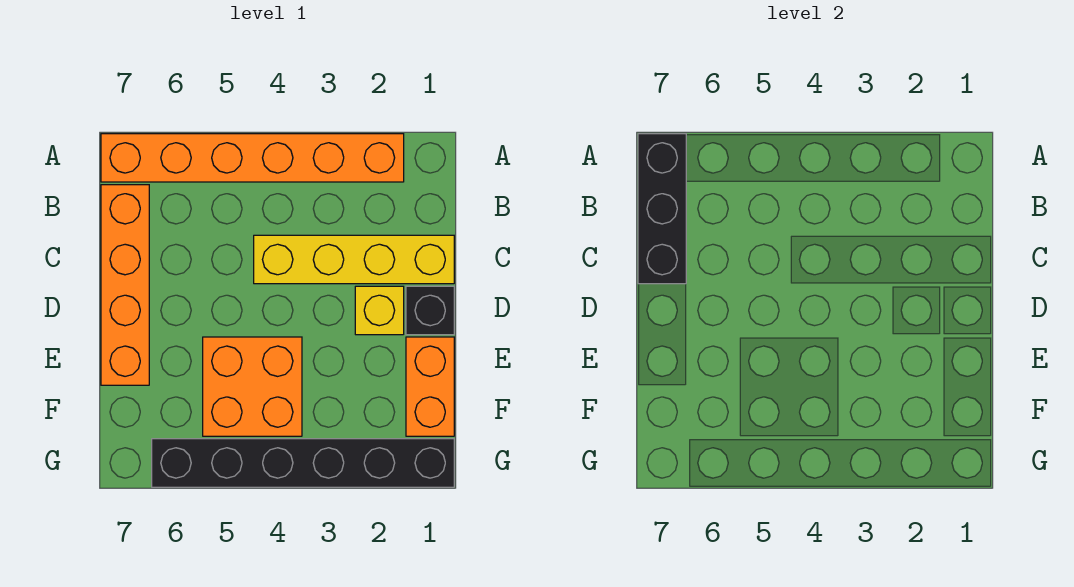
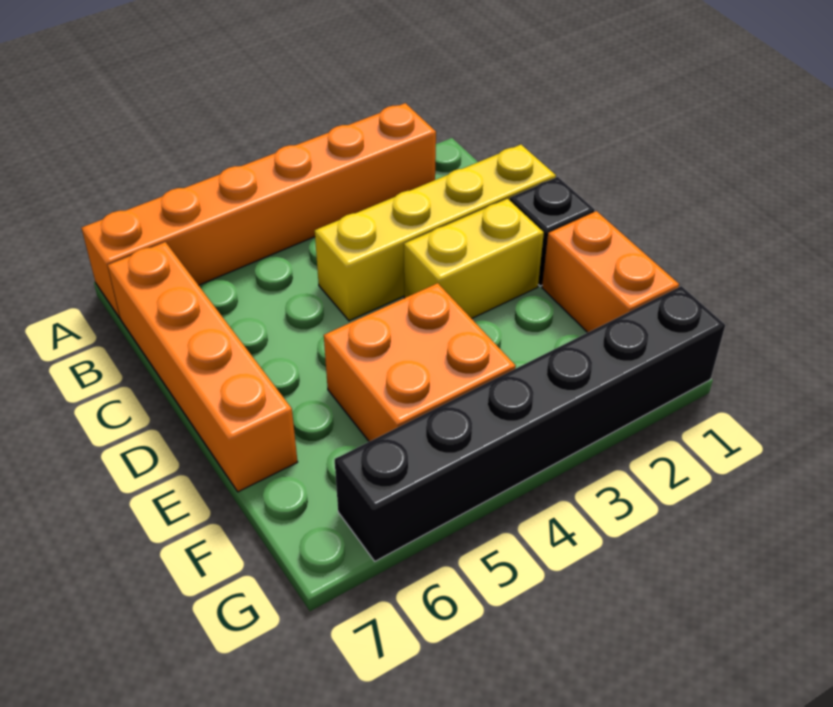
black brick A7:C7 level 2 -> none
yellow brick D2 level 1 -> yellow brick D2:D3 level 1

